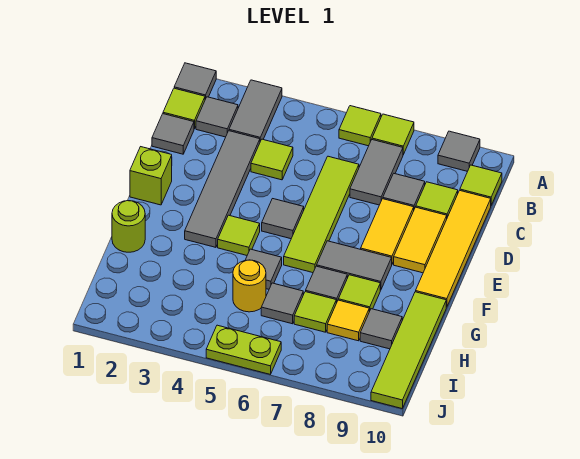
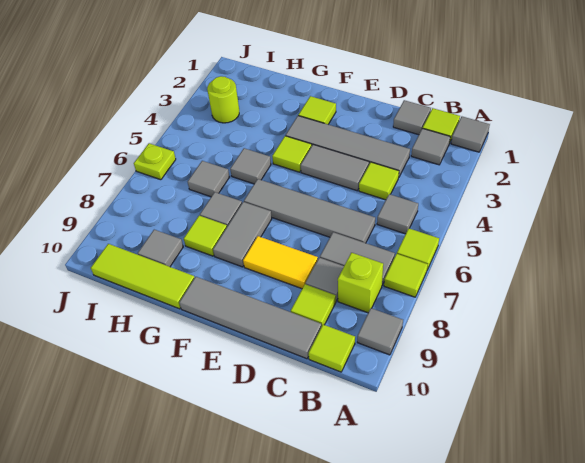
grey tile A3:B3 level 1 -> grey tile D4:E4 level 1
lime tile C6:F6 level 1 -> grey tile C6:F6 level 1
yellow tile C10:F10 level 1 -> grey tile C10:F10 level 1
yellow tile D9:E9 level 1 -> none
lime brick E1 level 1 -> lime brick B8 level 1
grey tile E5 level 1 -> grey tile B5 level 1
lime round brick G1 level 1 -> lime round brick I3 level 1
lime tile G10:J10 level 1 -> lime tile G10:I10 level 1
yellow round brick H5 level 1 -> none
lime tile H7 level 1 -> lime tile F2 level 1
yellow tile H8 level 1 -> none
lime plate J5:J6 level 1 -> lime plate J6 level 1

